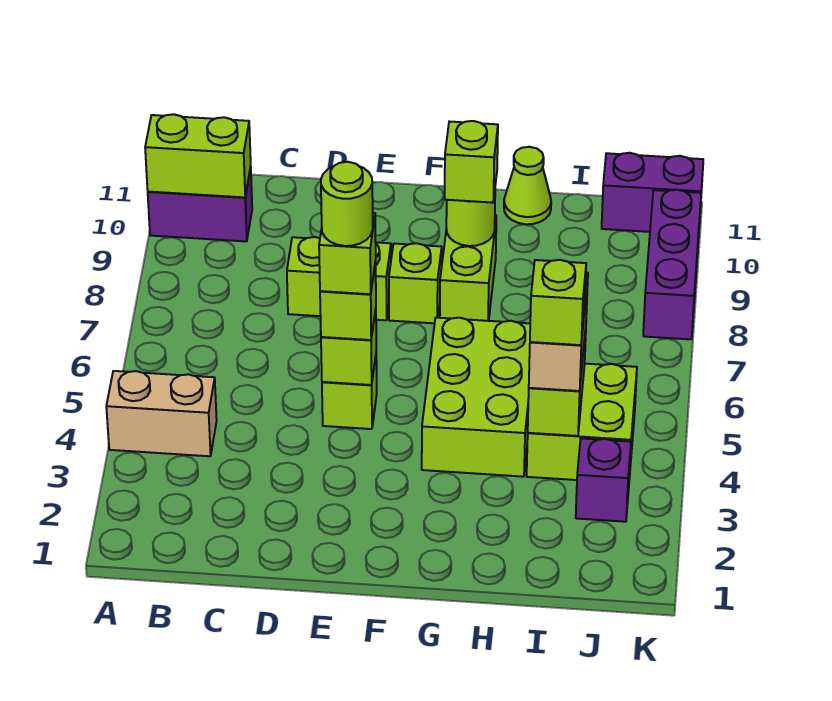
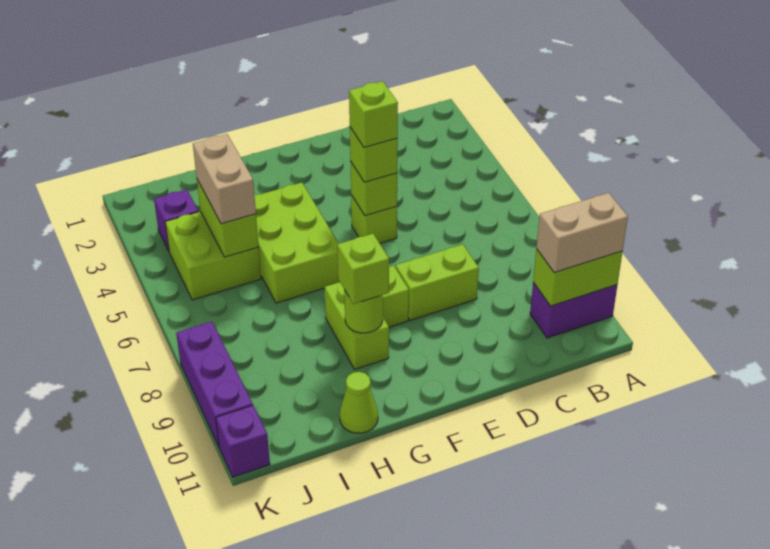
tan brick A4:B4 level 1 -> tan brick A10:B10 level 3
lime round brick E5 level 5 -> none
lime brick I4 level 4 -> none
purple brick J11:K11 level 1 -> purple brick K11 level 1

